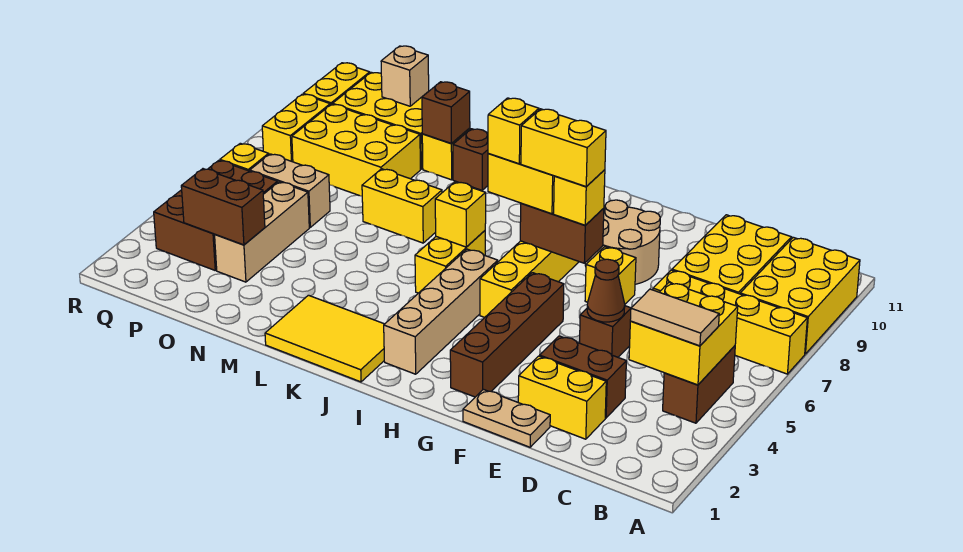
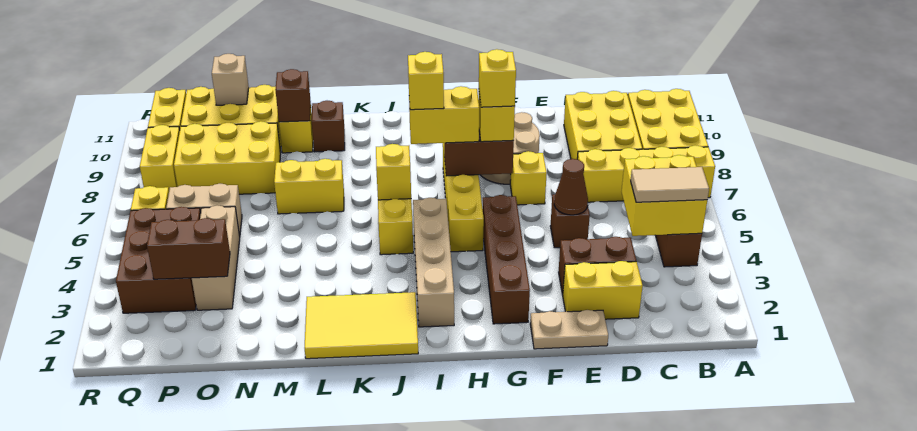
yellow brick G7:H7 level 4 -> yellow brick G7 level 4

